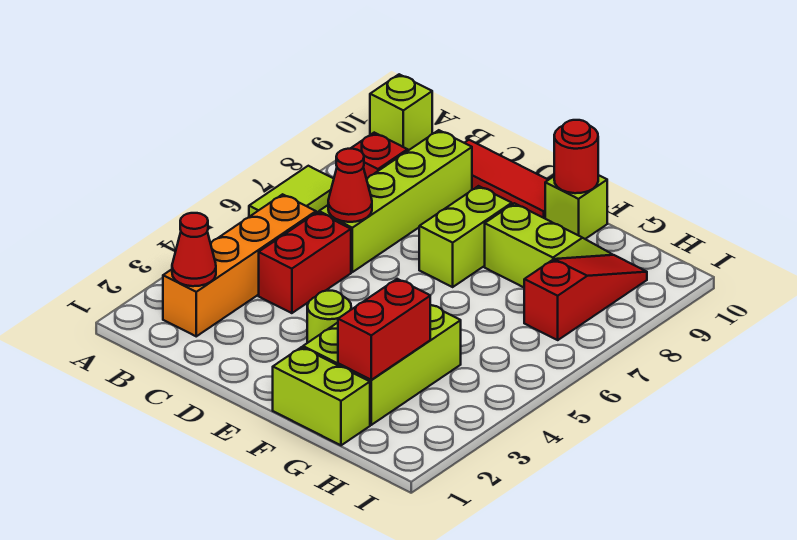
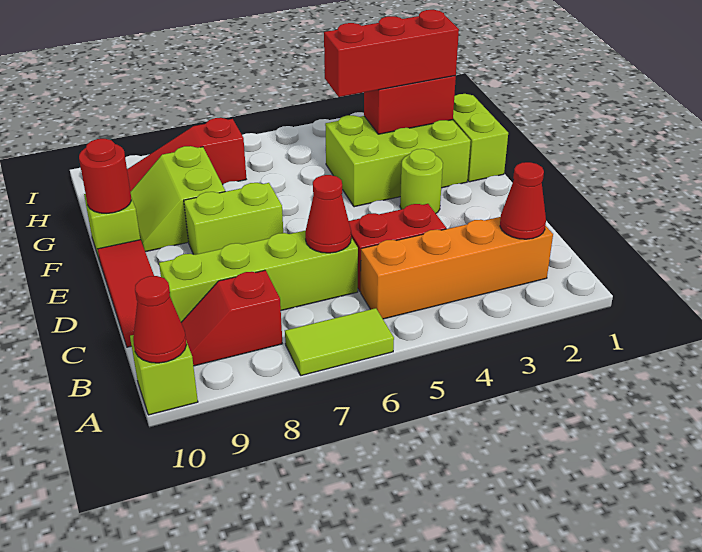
none -> red cone A10 level 2
none -> red brick G2:G4 level 3

